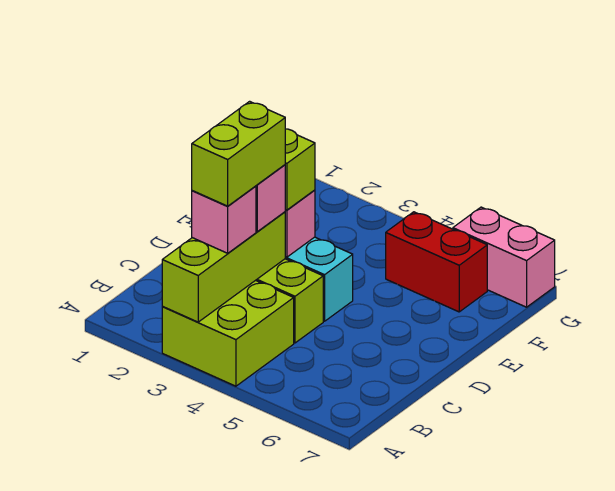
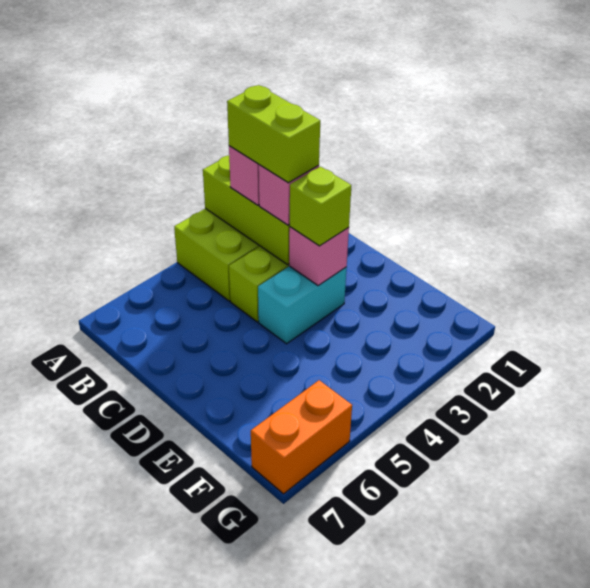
red brick F5:F6 level 1 -> none
pink brick G6:G7 level 1 -> orange brick G6:G7 level 1

